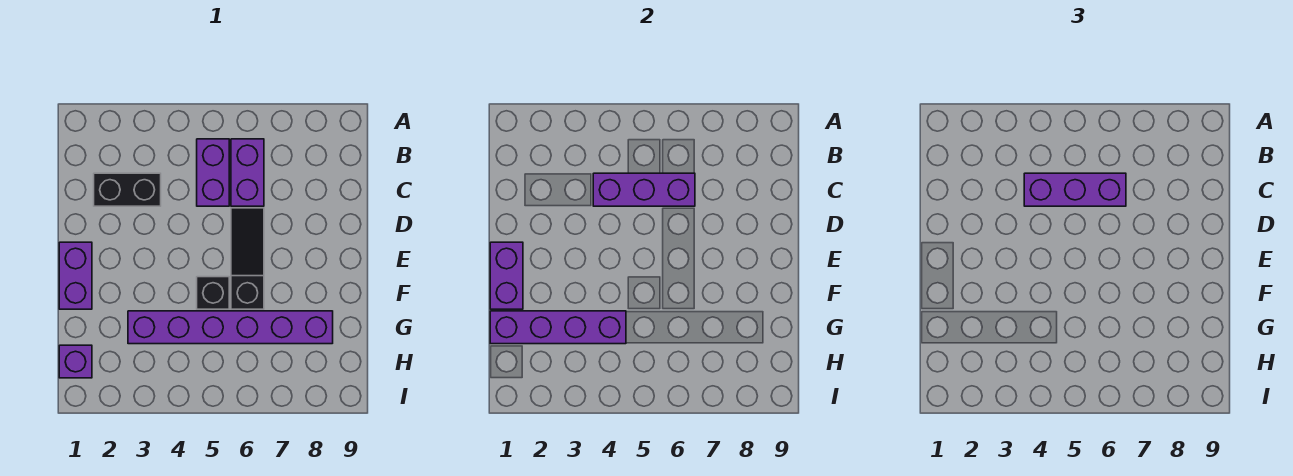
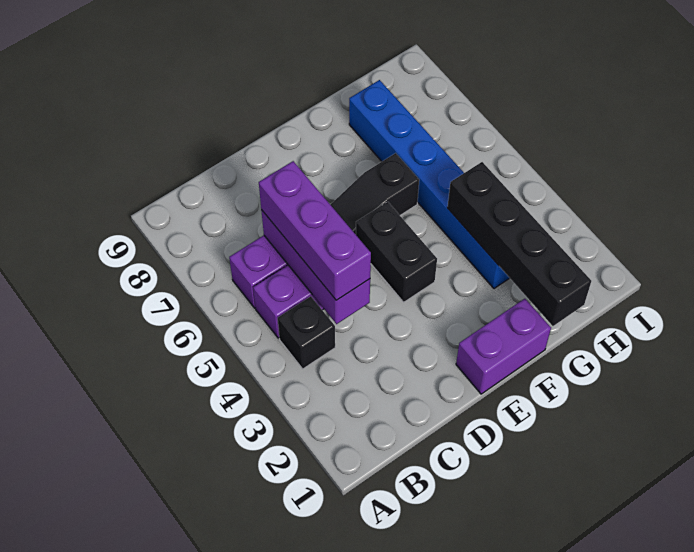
black brick C2:C3 level 1 -> black brick E4:E5 level 1
purple brick E1:F1 level 2 -> none
black brick F5 level 1 -> black brick B4 level 1
purple brick G1:G4 level 2 -> black brick G1:G4 level 2
purple brick G3:G8 level 1 -> blue brick G3:G8 level 1
purple brick H1 level 1 -> none

